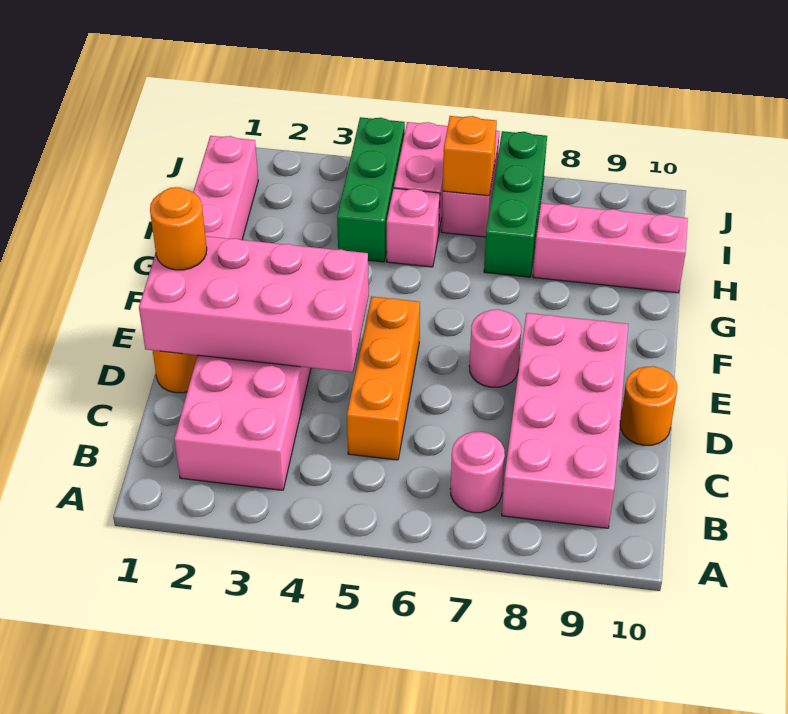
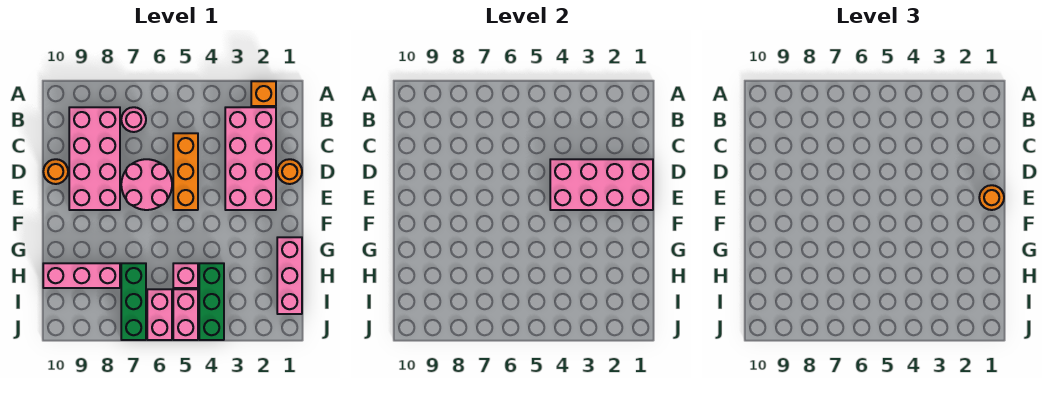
pink round brick E7 level 1 -> pink round brick D6:E7 level 1
orange brick I6 level 2 -> orange brick A2 level 1

